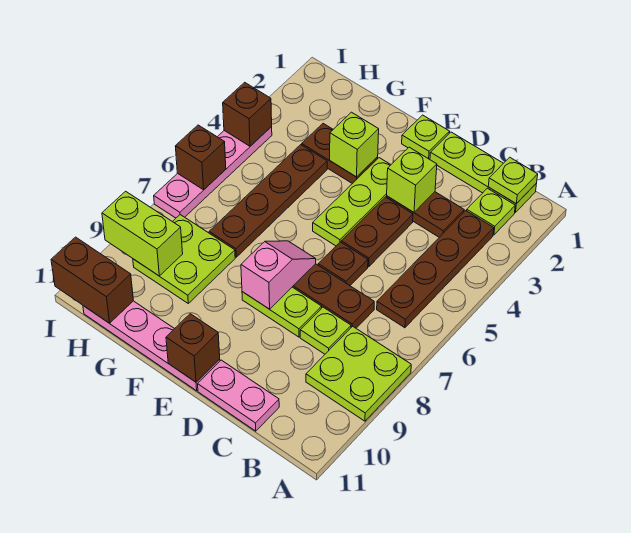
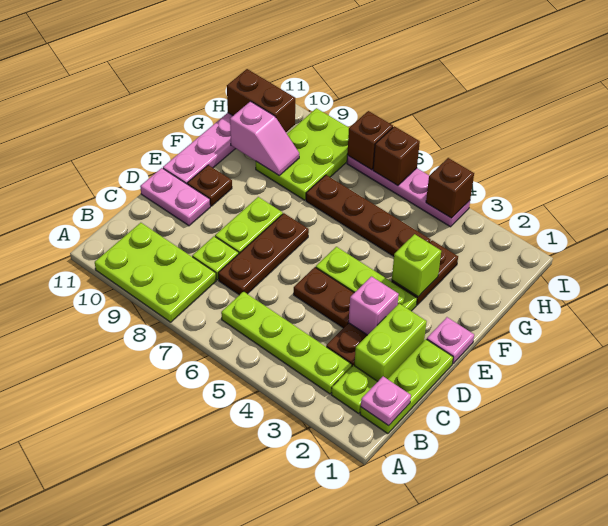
lime plate A8:B9 level 1 -> lime plate A8:B10 level 1
lime plate B1 level 2 -> pink plate B1 level 2
brown plate B3:B6 level 1 -> lime plate B3:B6 level 1
pink plate C11:D11 level 1 -> pink plate D10:D11 level 1
lime brick D3 level 2 -> pink brick D3 level 2
brown plate D6 level 1 -> brown plate E10 level 1
lime plate E1 level 1 -> pink plate E1 level 1
pink slope E7:E8 level 2 top 8 -> pink slope G9:G10 level 2 top 10
brown brick E11 level 2 -> brown brick I7 level 2
lime plate G8:H9 level 1 -> lime plate G8:I9 level 1
lime brick H9:I9 level 2 -> lime brick C2:D2 level 1
brown brick H11:I11 level 2 -> brown brick H10:H11 level 2

